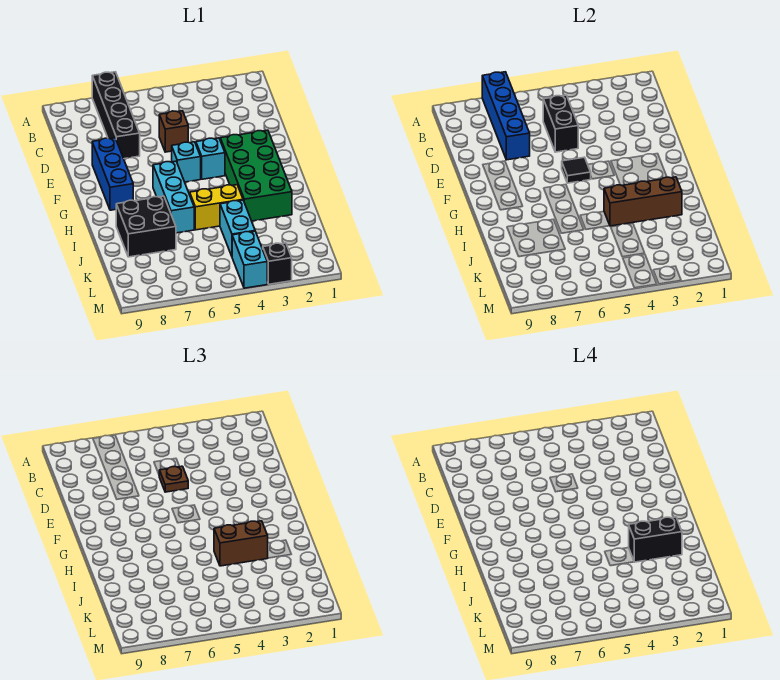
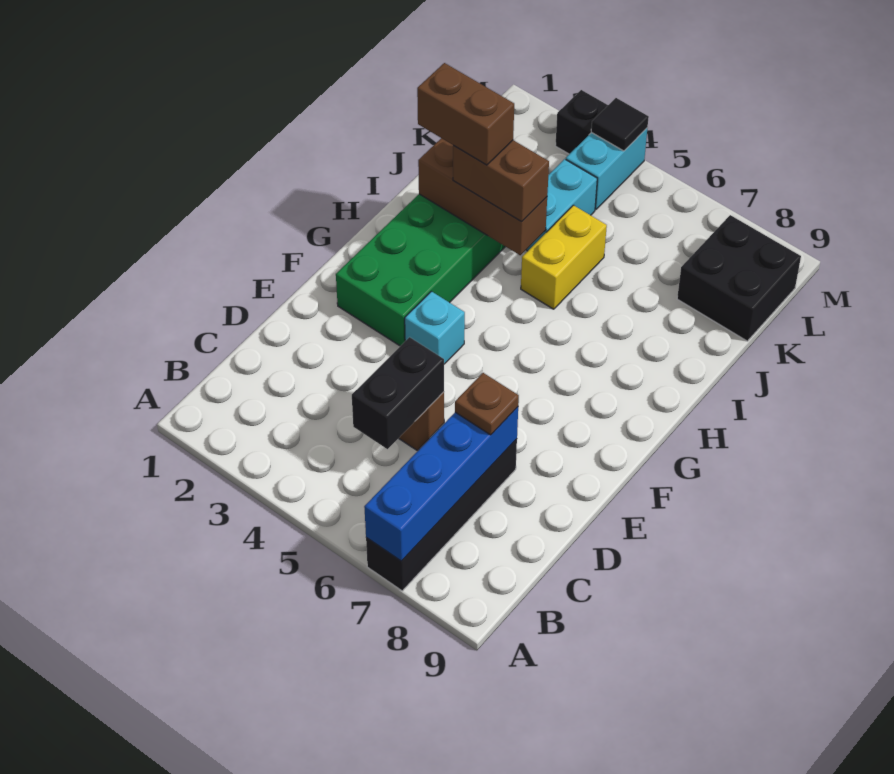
brown plate D5 level 3 -> brown plate D7 level 3
blue brick E8:G8 level 1 -> none
cyan brick F5 level 1 -> none
black tile F5 level 2 -> black tile M4 level 2
cyan brick G6:I6 level 1 -> none
black brick I2:I3 level 4 -> brown brick I2:I3 level 4
yellow brick I4:I5 level 1 -> yellow brick I5:J5 level 1
black brick I7:J8 level 1 -> black brick K8:L9 level 1

